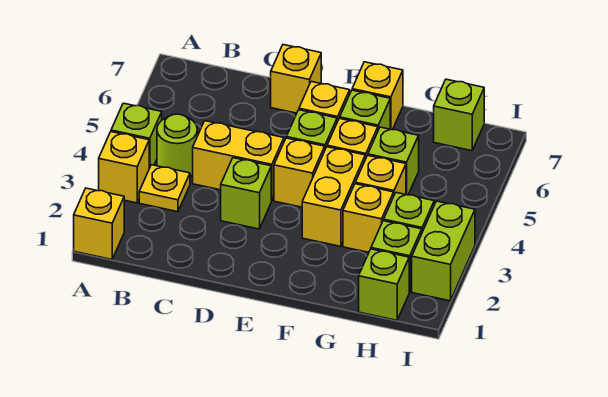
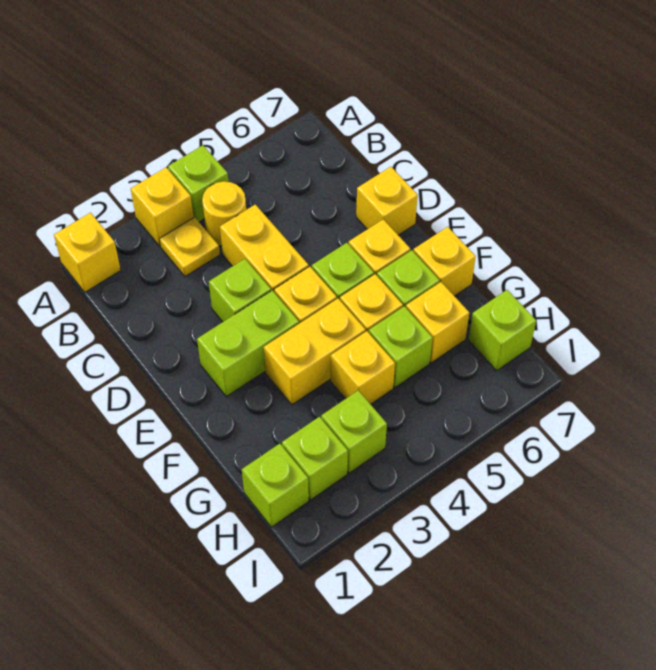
lime round brick B4 level 1 -> yellow round brick B4 level 1
yellow brick G3 level 1 -> yellow brick G6 level 1
lime brick I2:I3 level 1 -> lime brick E2:E3 level 1

